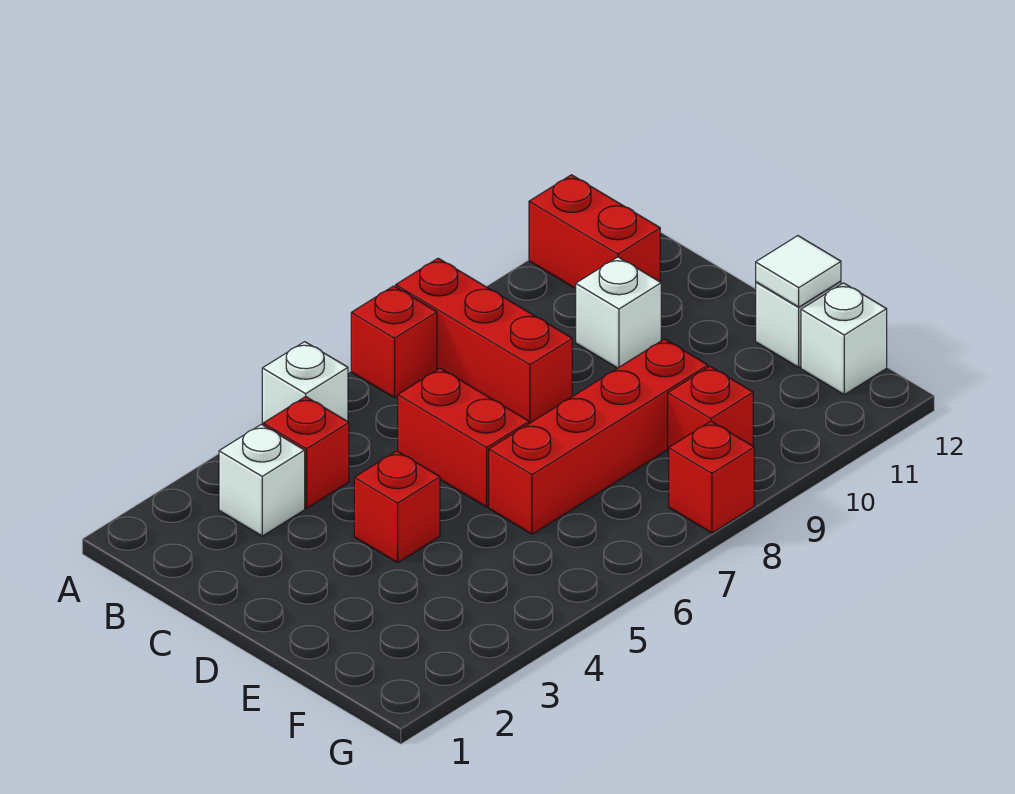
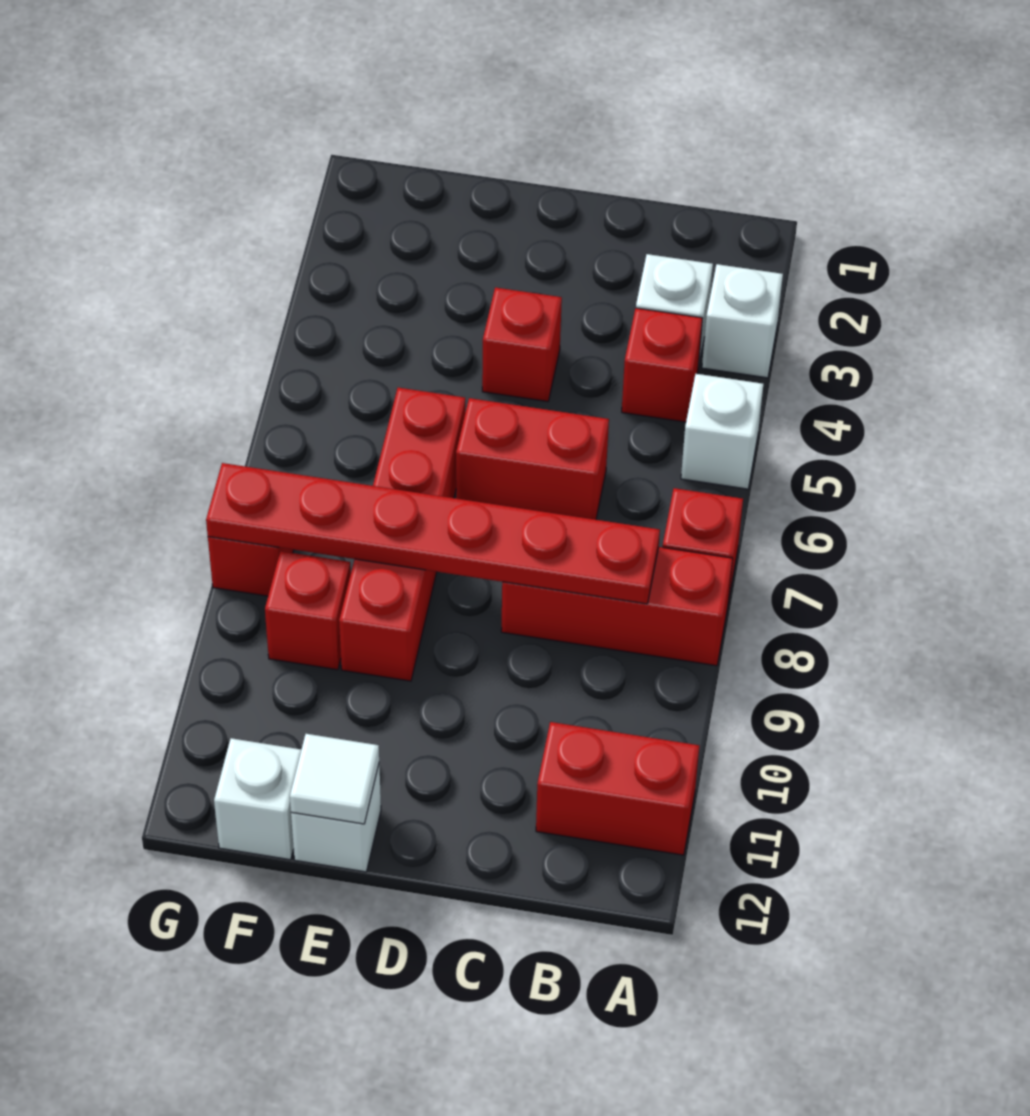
none -> red plate B8:G8 level 2
white brick C10 level 1 -> white brick A3 level 1

